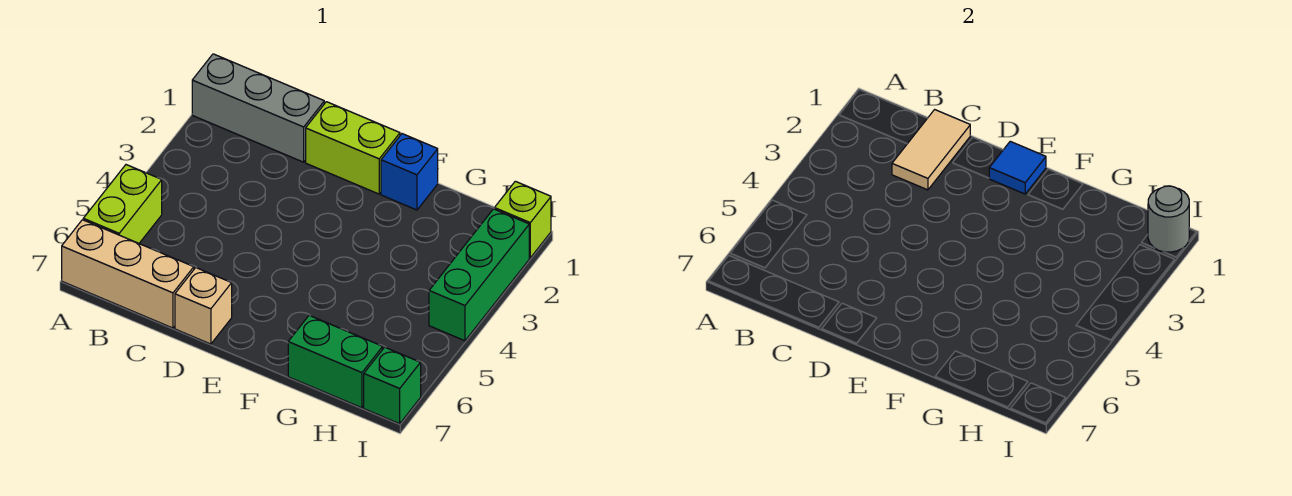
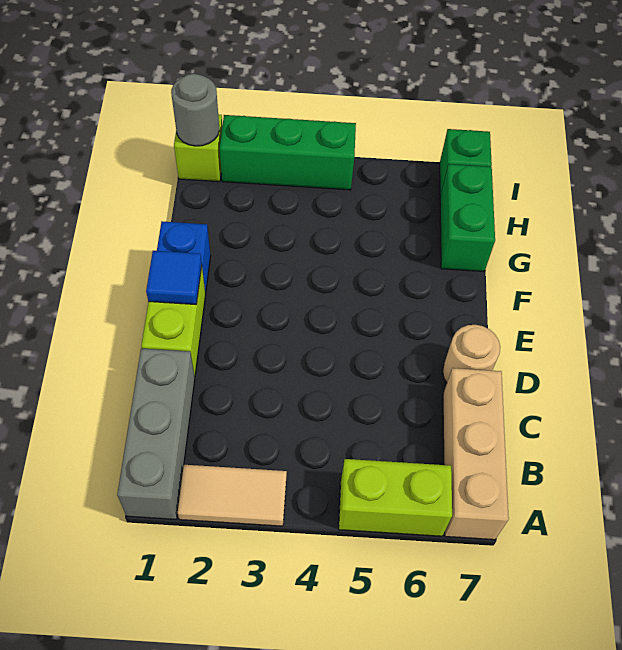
tan tile C1:C2 level 2 -> tan tile A2:A3 level 1
tan brick D7 level 1 -> tan round brick D7 level 1

